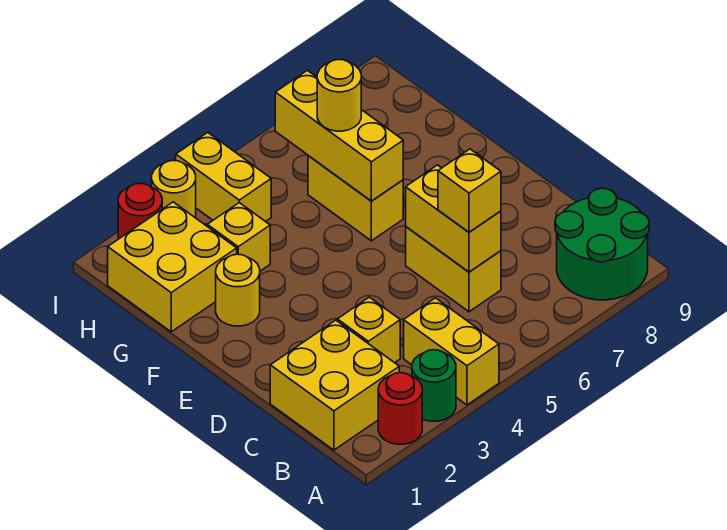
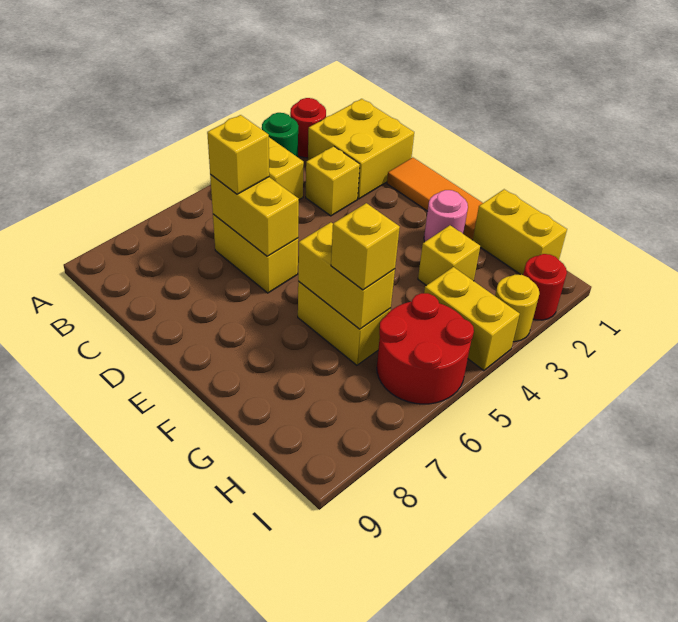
green round brick A8:B9 level 1 -> none
none -> orange tile D1:F1 level 1
yellow round brick F2 level 1 -> pink round brick F2 level 1
yellow brick F6:H6 level 2 -> yellow brick F6:G6 level 2
yellow brick G1:H2 level 1 -> yellow brick G1:H1 level 1
yellow round brick G6 level 3 -> yellow brick G6 level 3
none -> red round brick H5:I6 level 1

